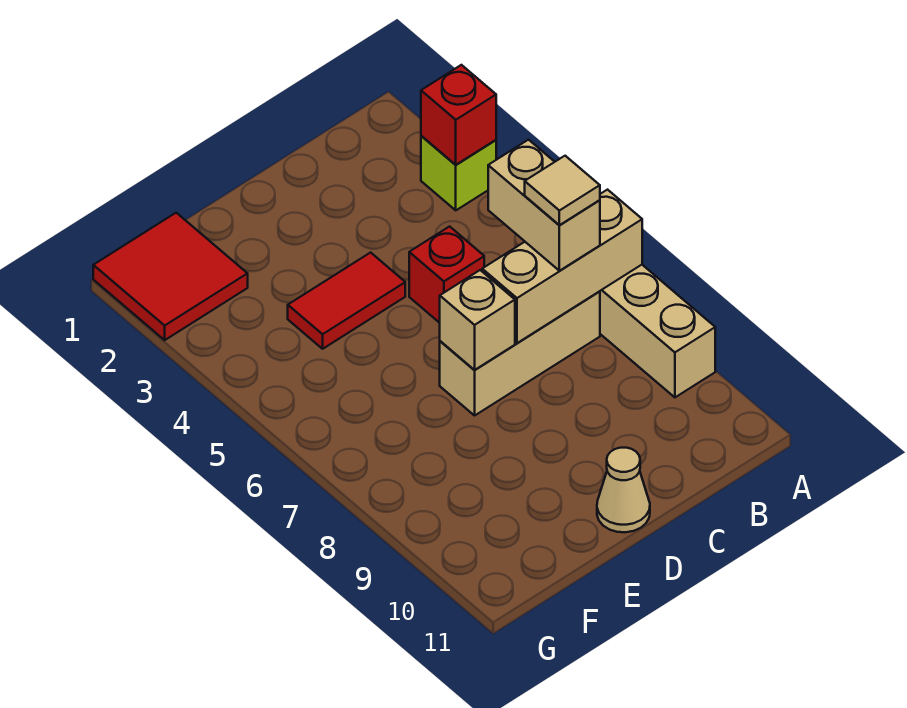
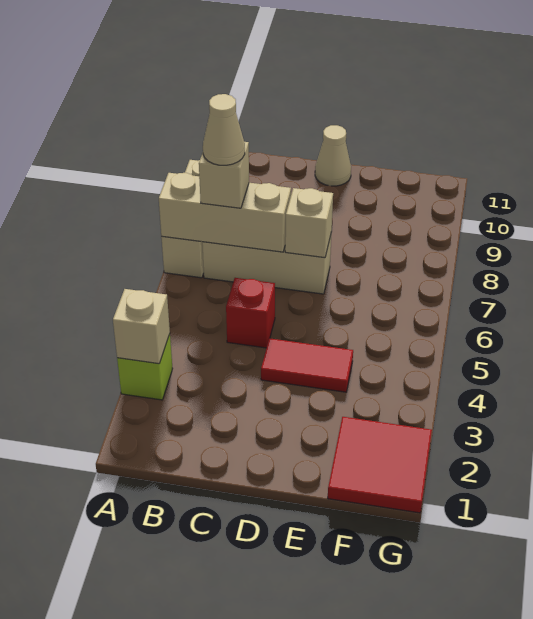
red brick A3 level 2 -> tan brick A3 level 2
tan brick B6:B7 level 3 -> tan brick B7 level 3
tan tile B7 level 4 -> tan cone B7 level 4

